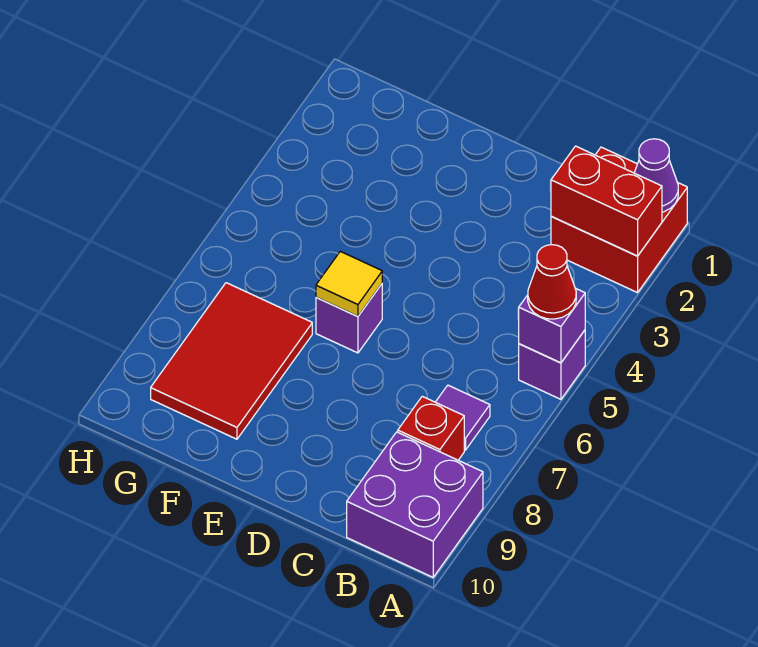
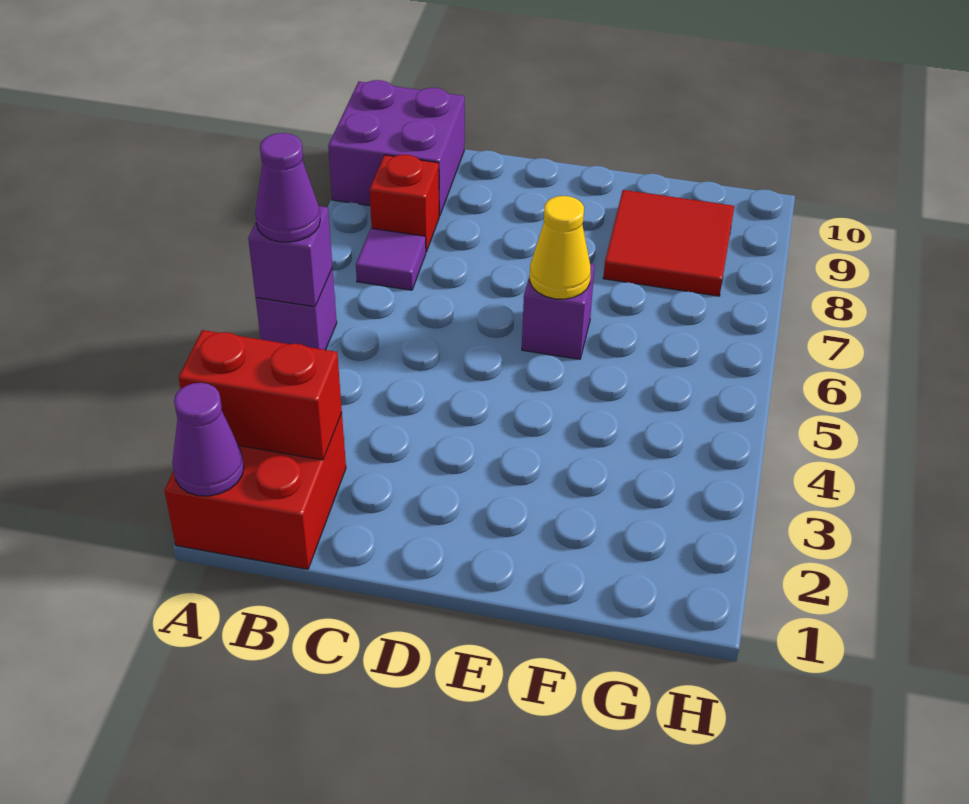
red cone A5 level 3 -> purple cone A5 level 3
yellow tile E6 level 2 -> yellow cone E6 level 2
red tile F7:G9 level 1 -> red tile F8:G9 level 1

